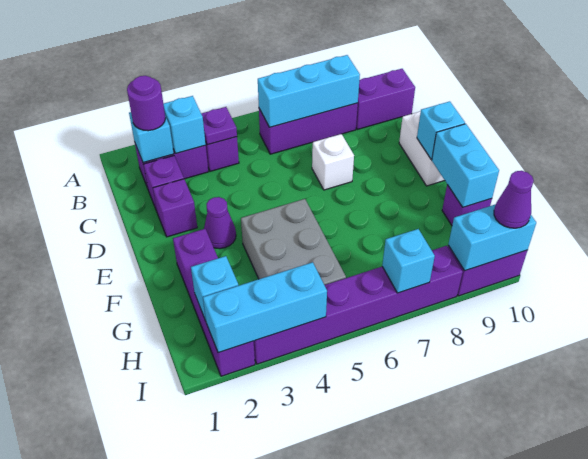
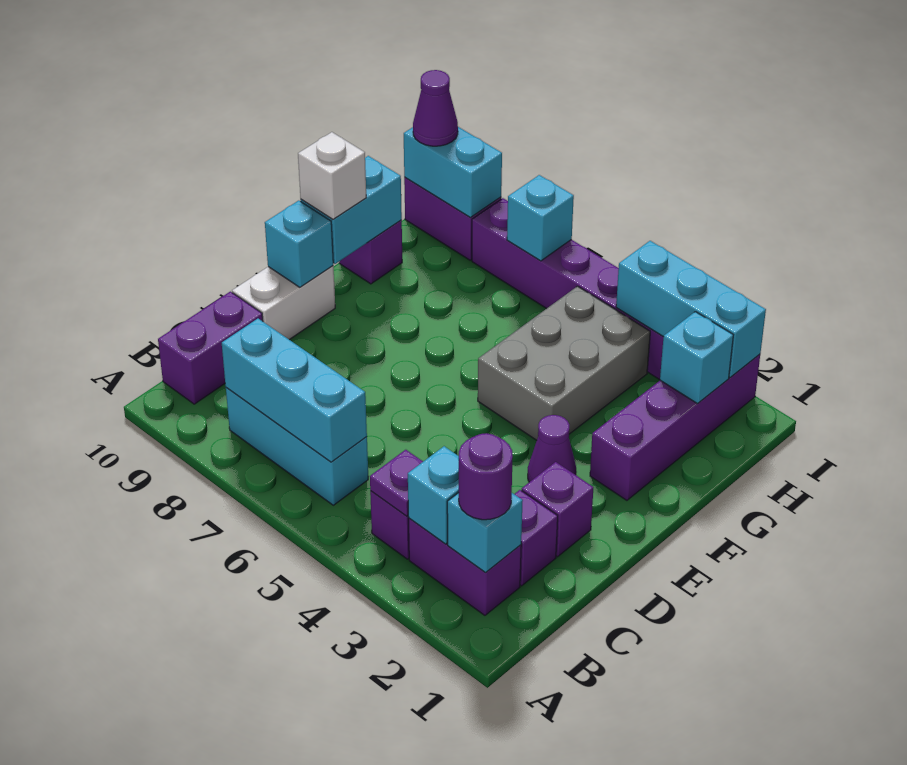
purple brick B6:B8 level 1 -> cyan brick B6:B8 level 1
purple brick B9:B10 level 1 -> purple brick B10:C10 level 1
white brick D7 level 1 -> white brick F10 level 3

